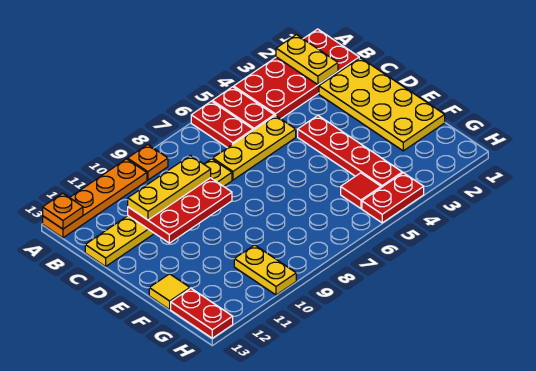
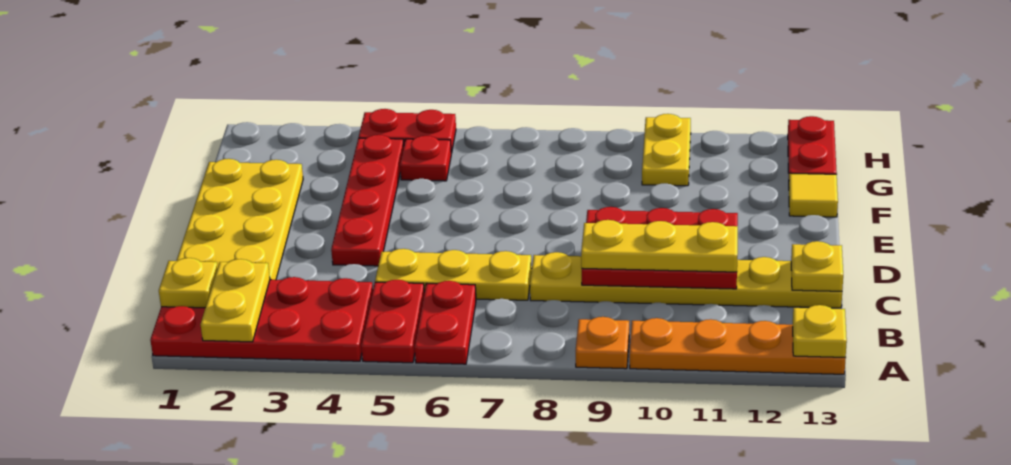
orange plate A13 level 2 -> yellow plate A13 level 2
none -> yellow plate B1 level 2
none -> yellow plate C13 level 2
red tile G5 level 1 -> red plate G5 level 1

